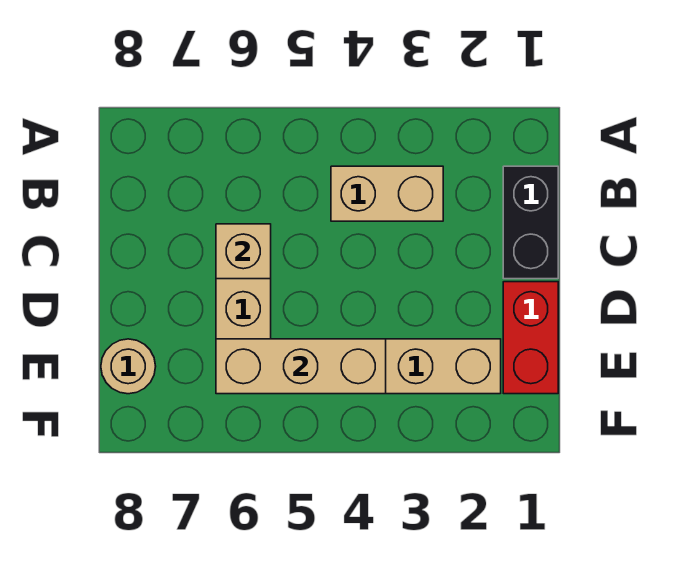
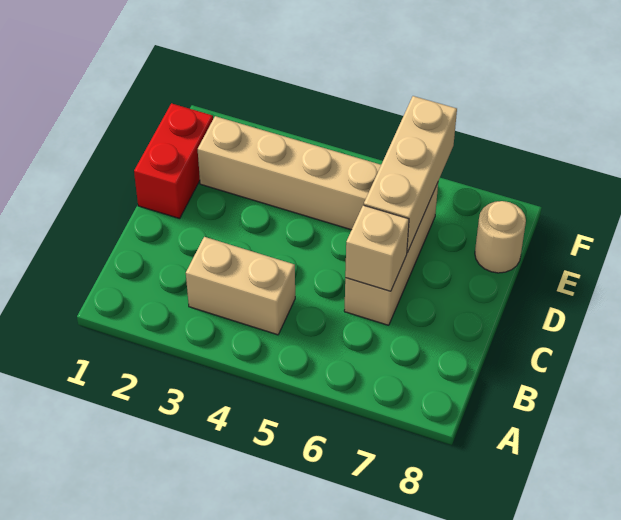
black brick B1:C1 level 1 -> none
tan brick E4:E6 level 2 -> tan brick D6:F6 level 2

